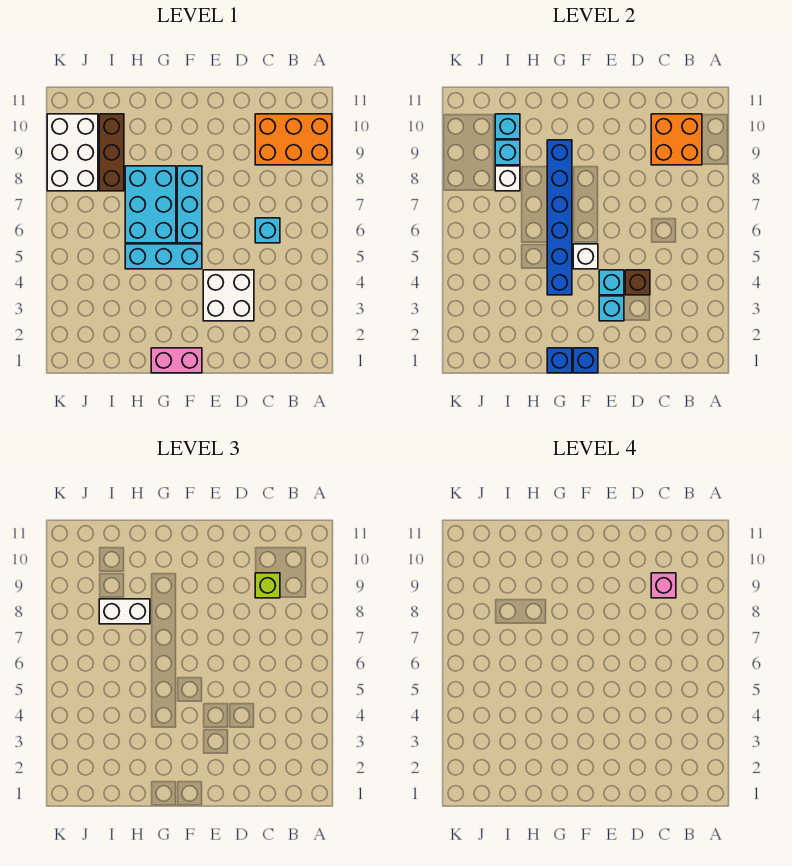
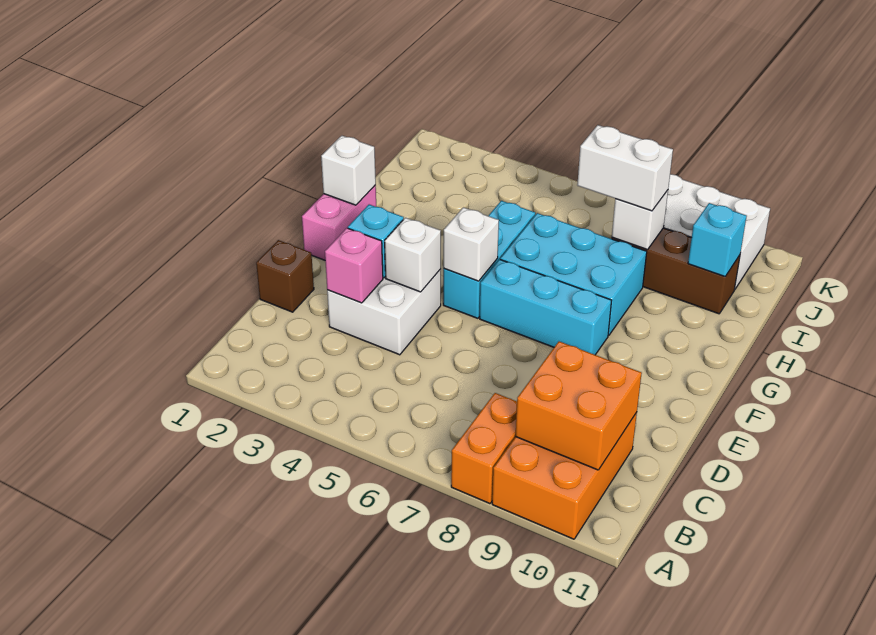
none -> orange brick A8:B8 level 1
cyan brick C6 level 1 -> none
lime brick C9 level 3 -> none
pink brick C9 level 4 -> pink brick D3 level 2
brown brick D4 level 2 -> brown brick D1 level 1
cyan brick E4 level 2 -> white brick E4 level 2
blue brick F1 level 2 -> none
blue brick G1 level 2 -> white brick G1 level 2
blue brick G4:G9 level 2 -> none
white brick H8:I8 level 3 -> white brick I7:I8 level 3
cyan brick I9 level 2 -> none

